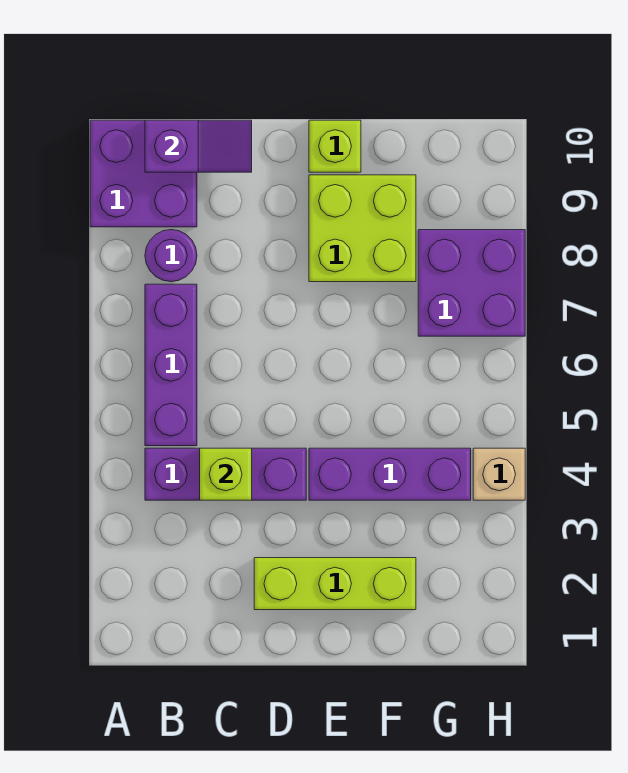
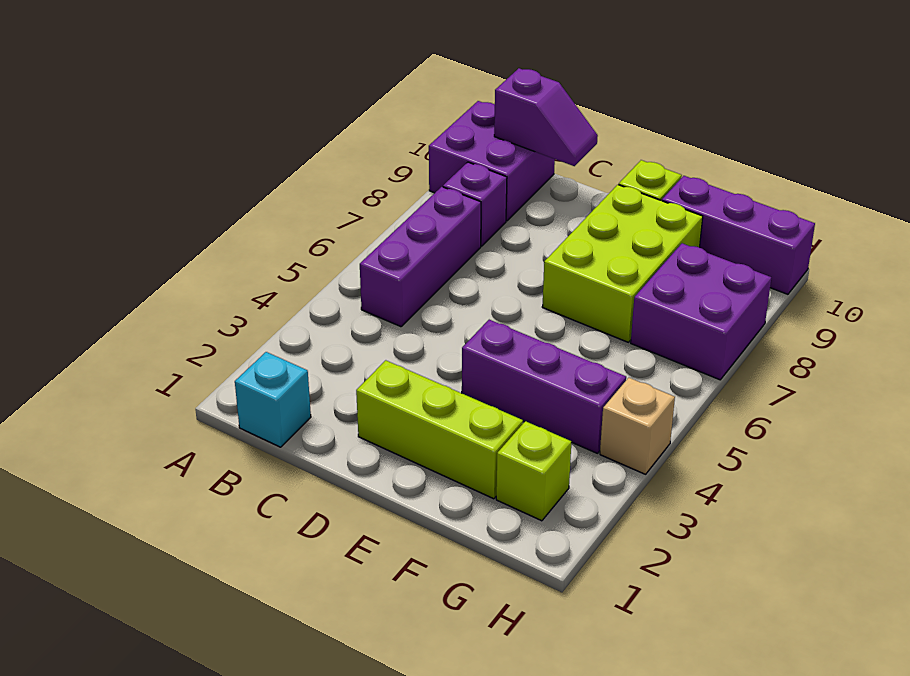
none -> cyan brick B1 level 1
purple brick B4:D4 level 1 -> purple brick F10:H10 level 1
purple round brick B8 level 1 -> purple brick B8 level 1
lime brick C4 level 2 -> lime brick G2 level 1
lime brick E8:F9 level 1 -> lime brick E7:F9 level 1

